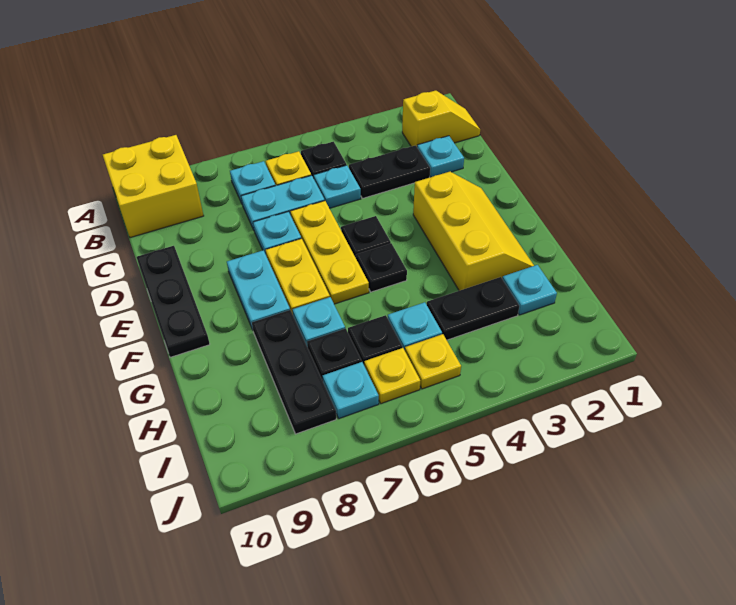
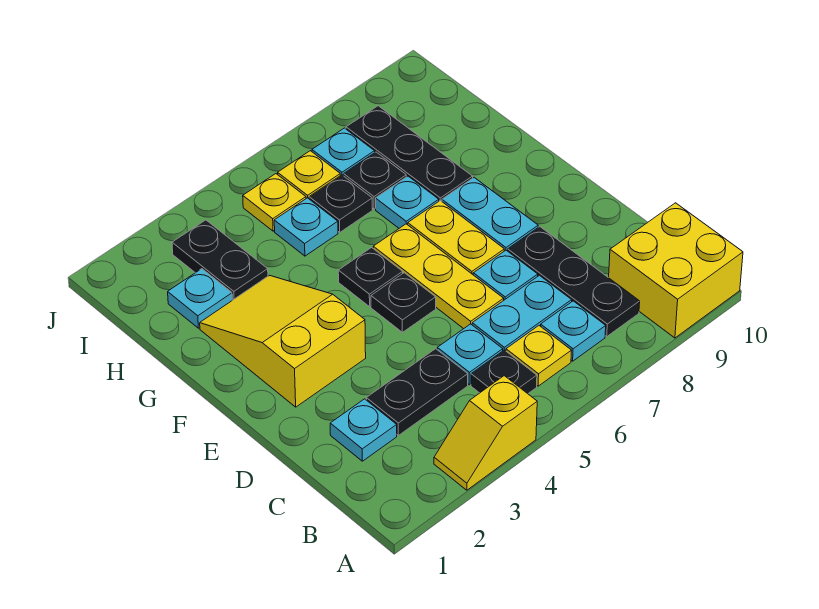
yellow slope B1:B2 level 1 top 2 -> yellow slope A3:A4 level 1 top 4
black plate D10:F10 level 1 -> black plate B8:D8 level 1
yellow slope E2:G3 level 1 top 3 -> yellow slope E2:G3 level 1 top E
black plate H3:H4 level 1 -> black plate H3:I3 level 1

